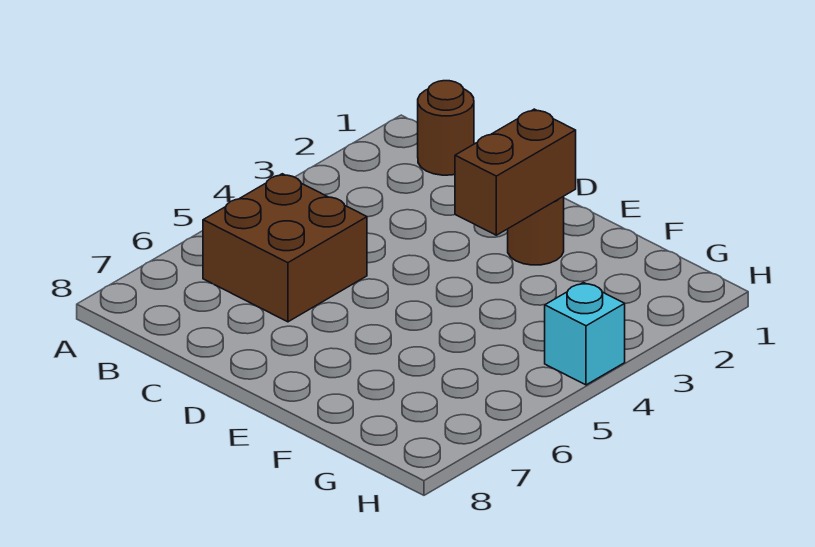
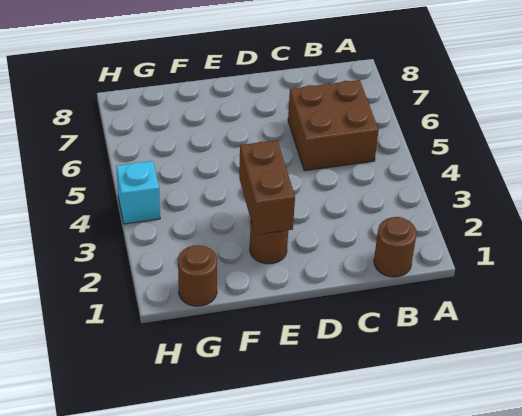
none -> brown round brick G1 level 1

